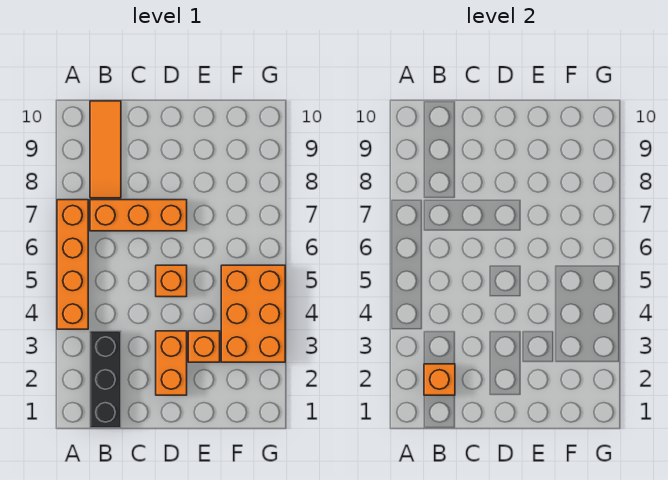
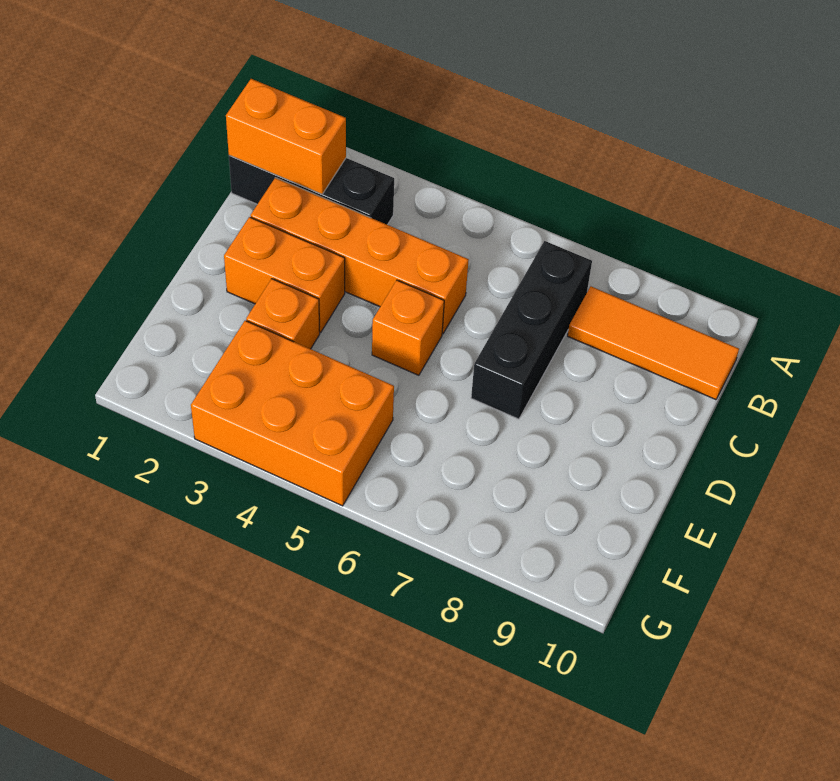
orange brick A4:A7 level 1 -> orange brick C2:C5 level 1
orange brick B2 level 2 -> orange brick B1:B2 level 2
orange brick B7:D7 level 1 -> black brick B7:D7 level 1

